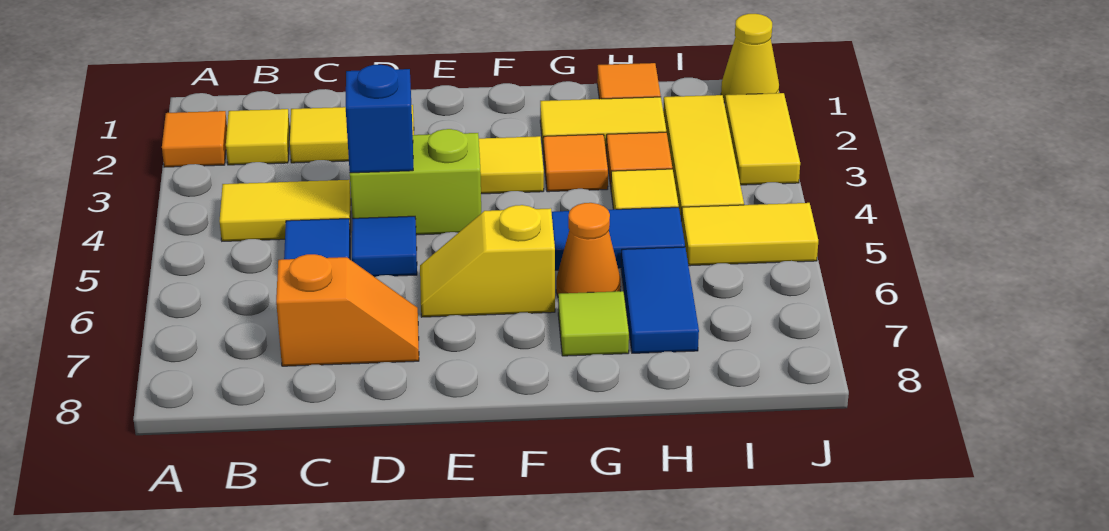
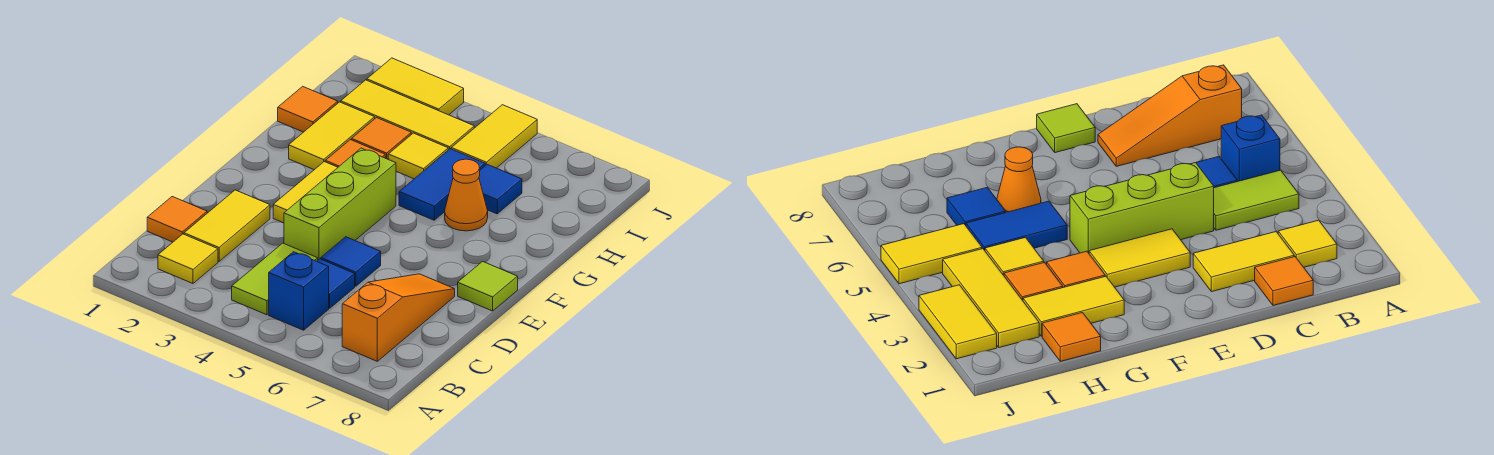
orange tile A2 level 1 -> orange tile C1 level 1
yellow tile B4:C4 level 1 -> lime tile B4:C4 level 1
orange slope C7:D7 level 1 top C -> orange slope B7:D7 level 1 top B
lime brick D4:E4 level 1 -> lime brick D4:F4 level 1
blue brick D4 level 2 -> blue brick B5 level 1
yellow slope E6:F6 level 1 top F -> none
lime tile G7 level 1 -> lime tile E8 level 1
blue tile H6:H7 level 1 -> blue tile H6 level 1
yellow cone J1 level 1 -> none

